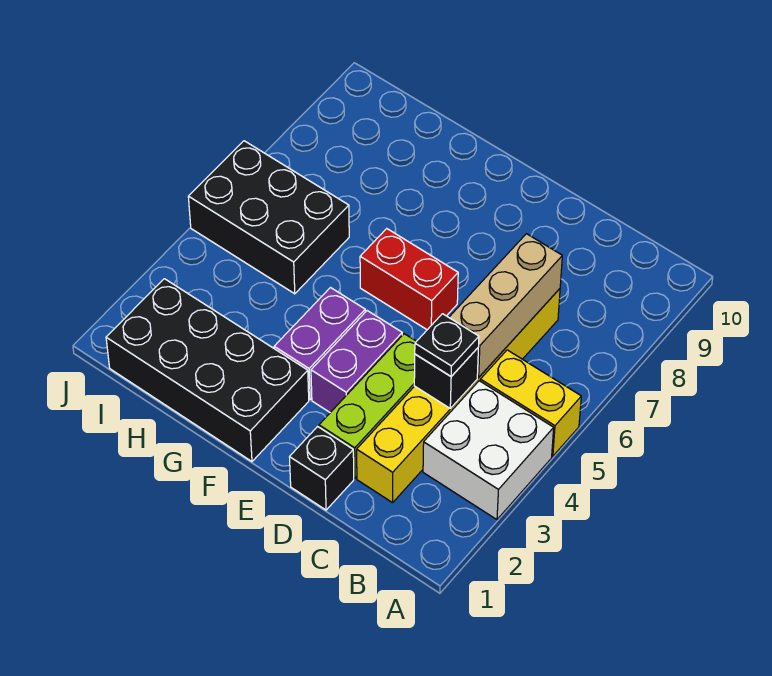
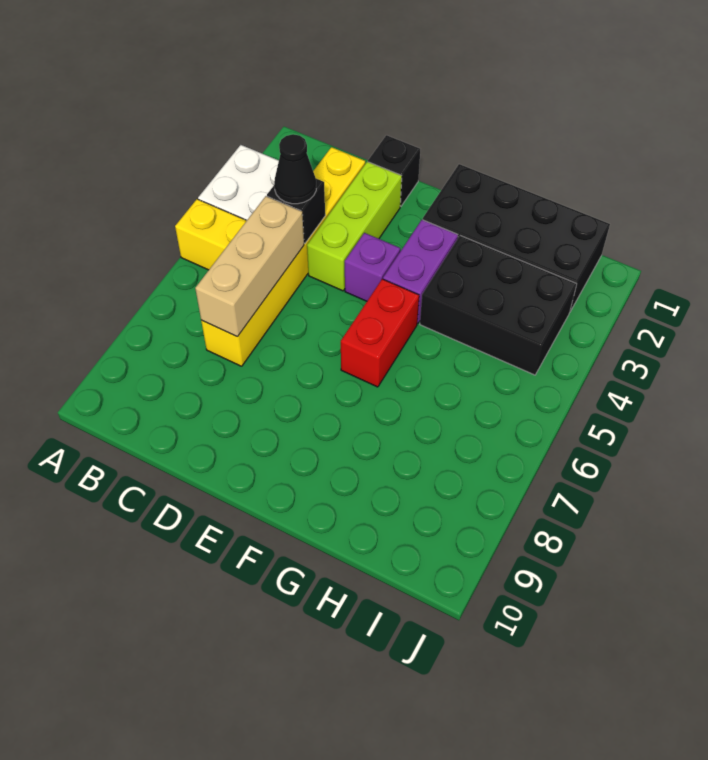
black plate C4 level 3 -> black cone C4 level 3
purple brick E3:E4 level 1 -> purple brick E4 level 1
red brick E6:F6 level 1 -> red brick F5:F6 level 1
black brick H5:J6 level 1 -> black brick G3:I4 level 1

